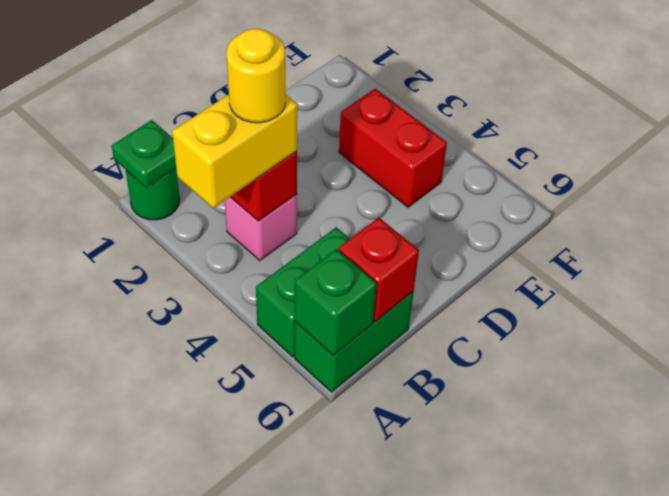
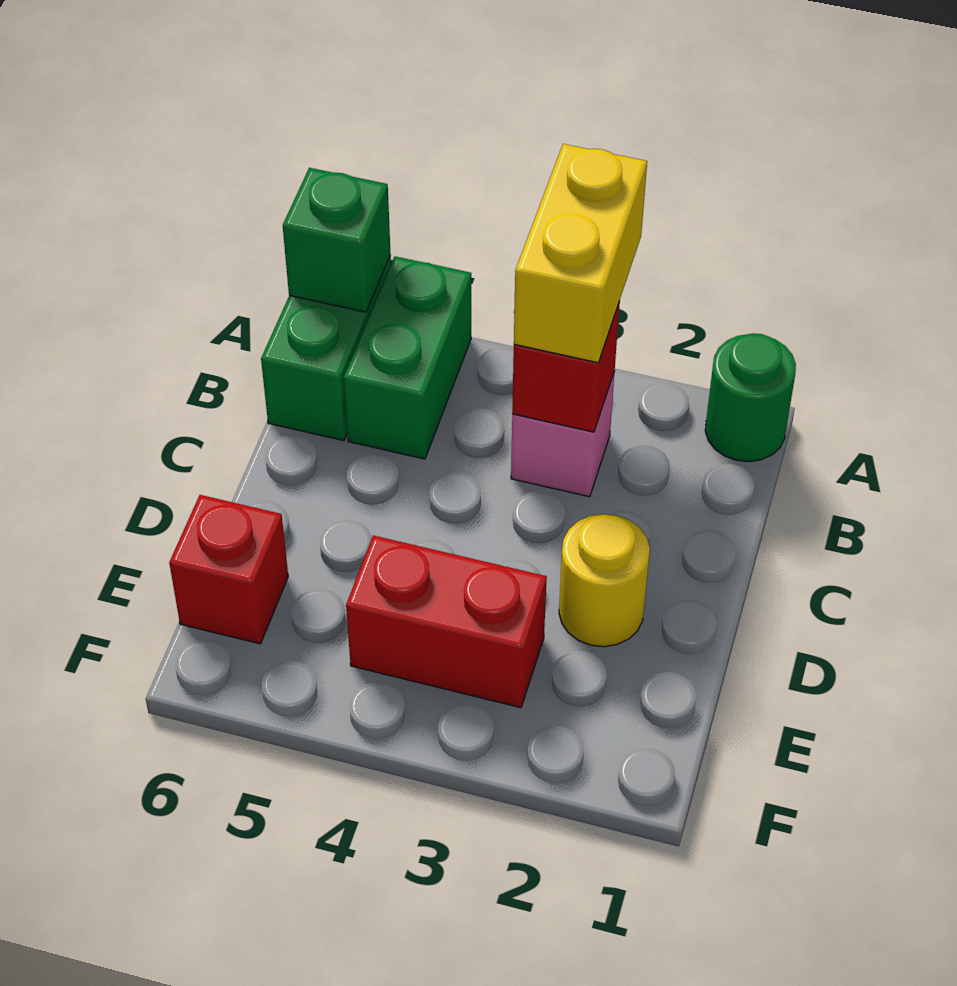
green plate A1 level 2 -> none
yellow round brick B3 level 4 -> yellow round brick D2 level 1
red brick B6 level 2 -> red brick E6 level 1

